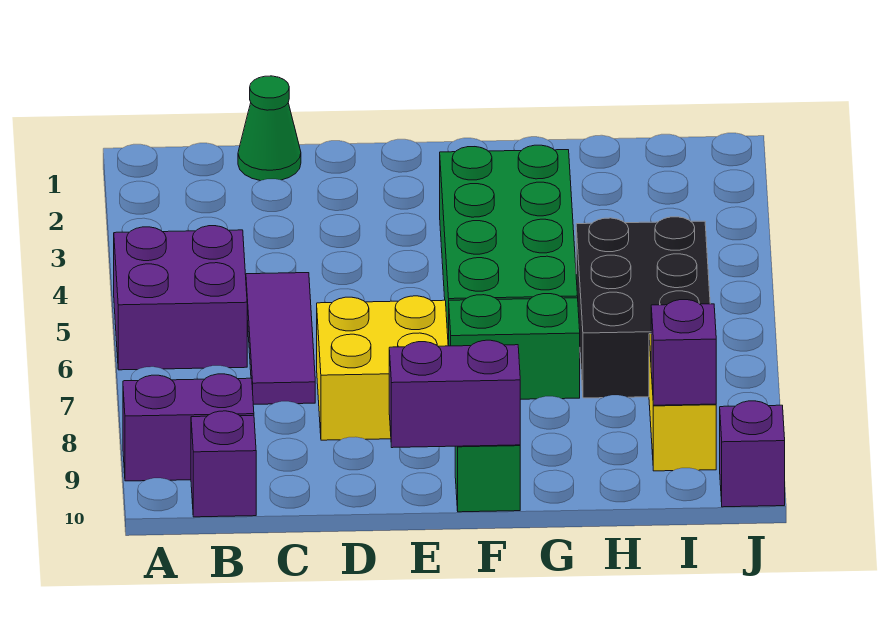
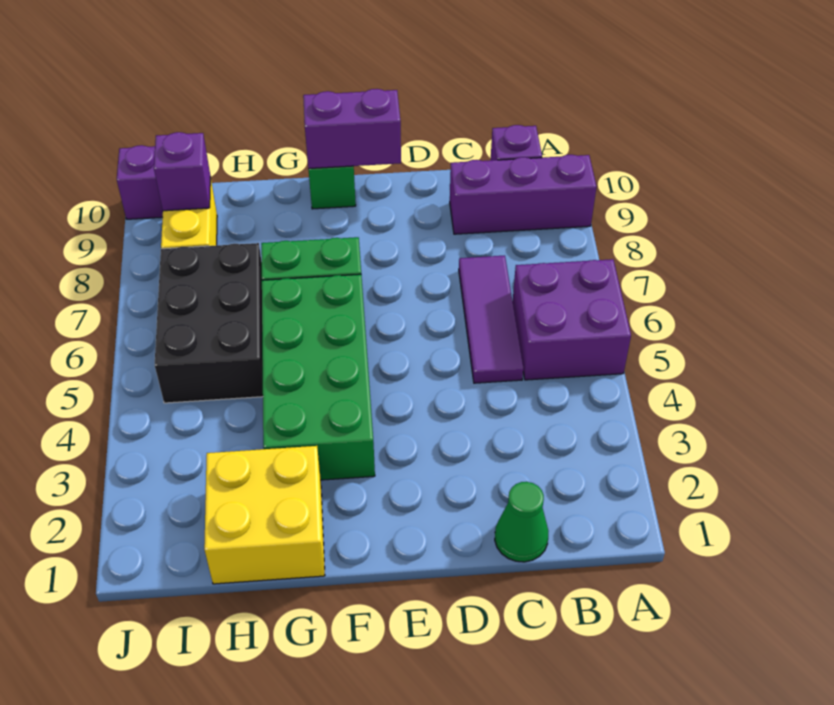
purple brick A9:B9 level 1 -> purple brick A9:C9 level 1
yellow brick D7:E8 level 1 -> yellow brick G1:H2 level 1

